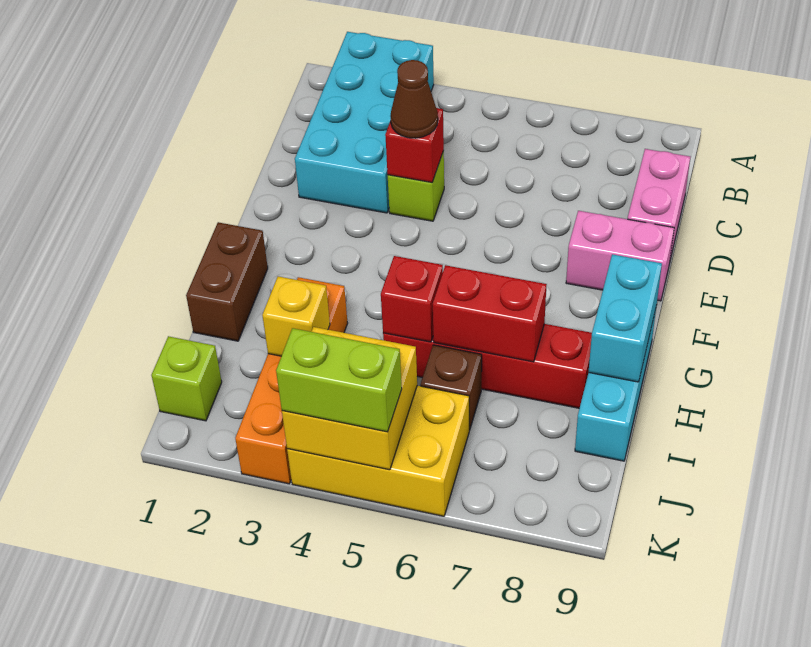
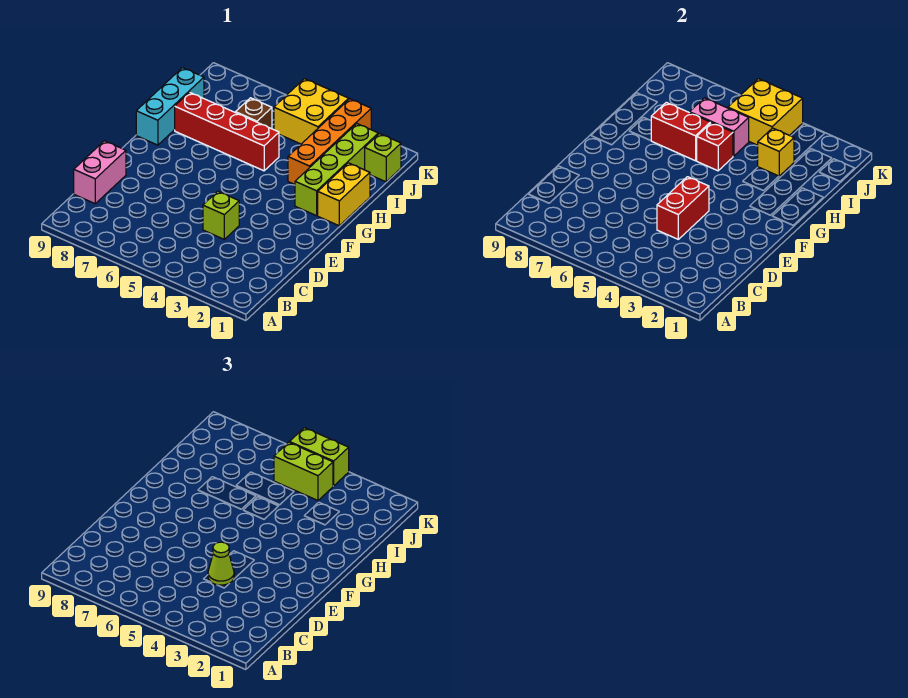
cyan brick A2:D3 level 1 -> none
red brick D4 level 2 -> red brick D4:E4 level 2
brown cone D4 level 3 -> lime cone D4 level 3
pink brick E8:E9 level 1 -> pink brick I5:I6 level 2
brown brick G1:H1 level 1 -> yellow brick G1:H1 level 1
none -> lime brick G2:J2 level 1
cyan brick G9:H9 level 2 -> none
yellow brick J4:K6 level 1 -> yellow brick J4:K5 level 1
none -> lime brick J4:J5 level 3

